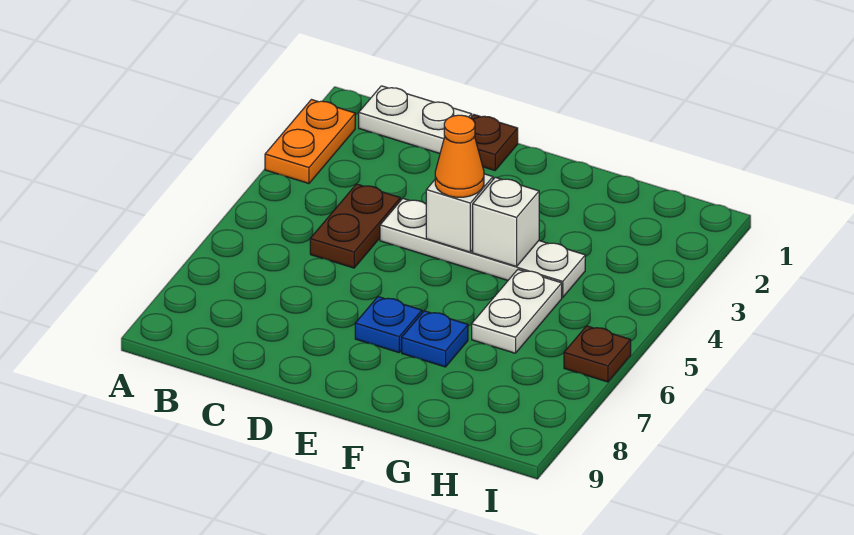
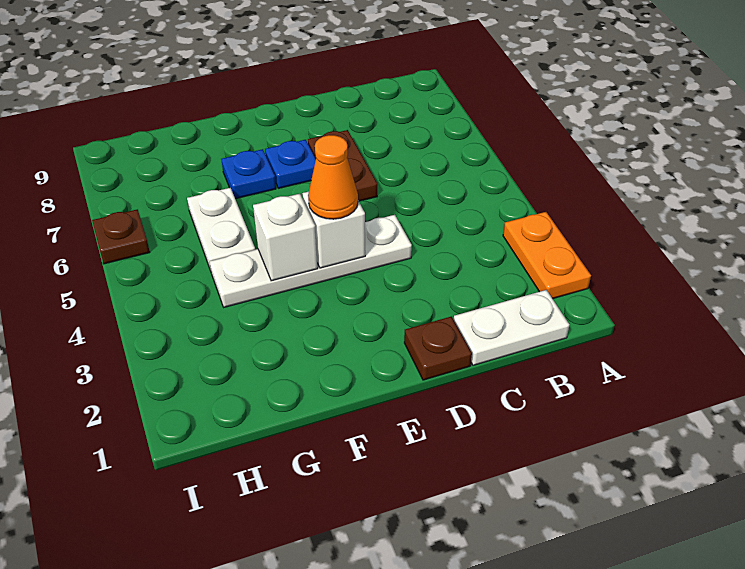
brown plate C4:C5 level 1 -> brown plate D6:D7 level 1

